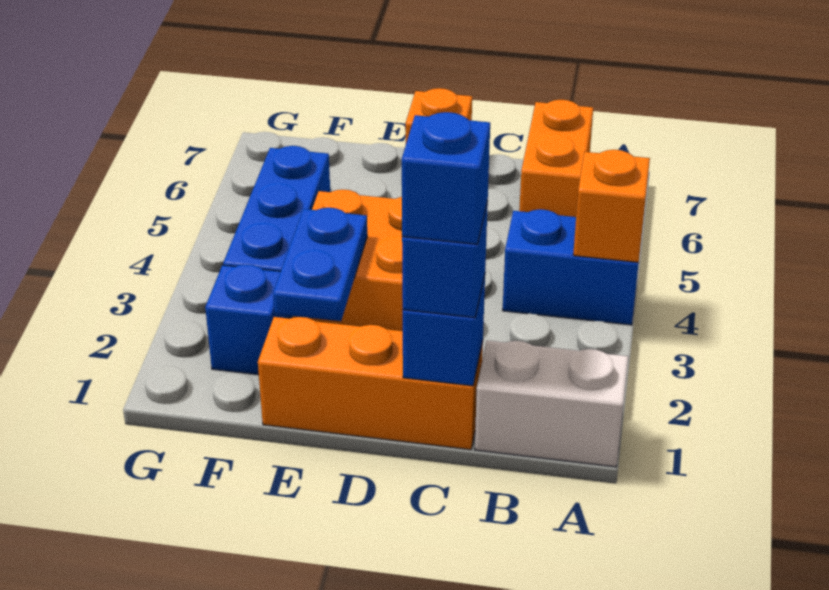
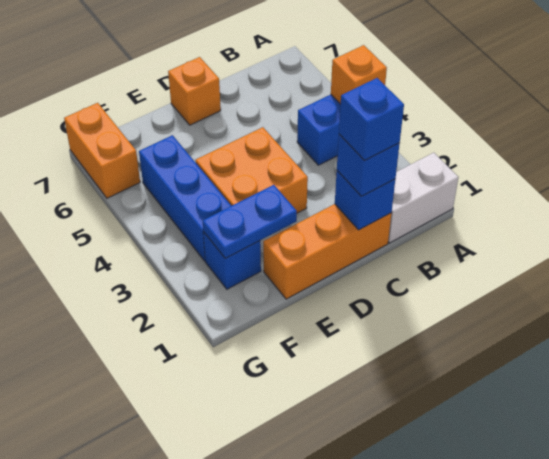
orange brick B6:B7 level 1 -> orange brick G6:G7 level 1
blue plate E2:E3 level 2 -> blue plate E2:F2 level 2

